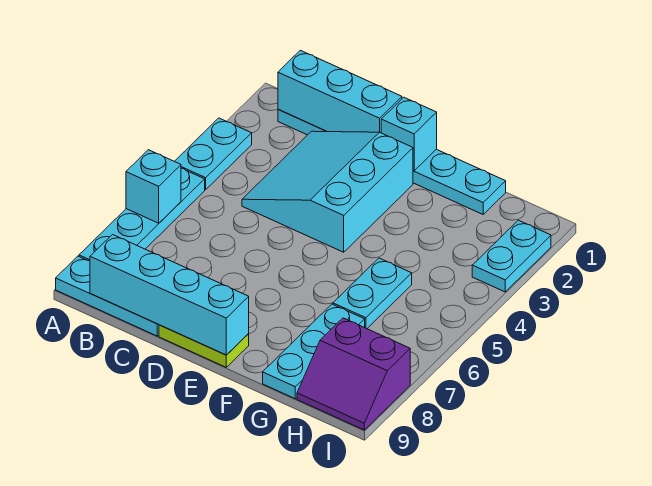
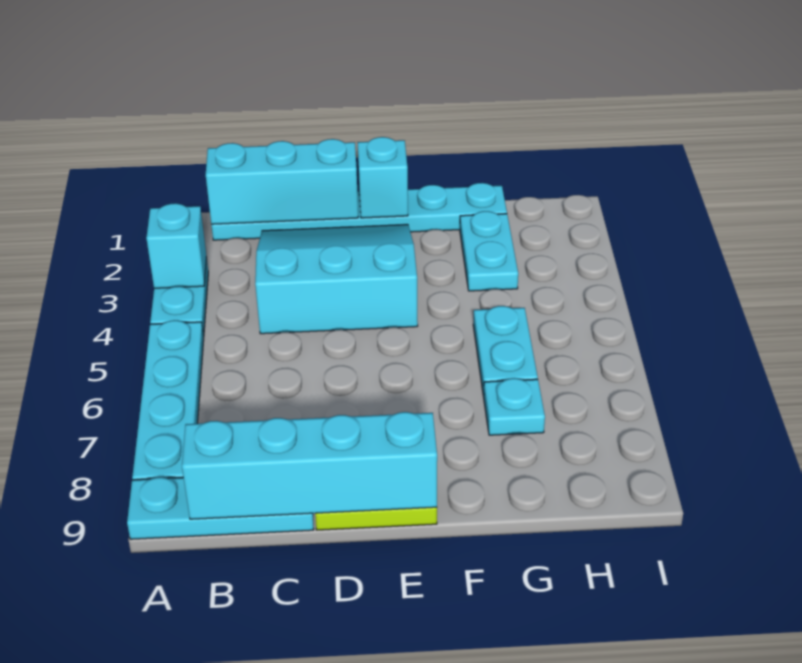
cyan brick A6 level 2 -> cyan brick A3 level 2
cyan slope C2:E4 level 1 top E -> cyan slope C2:E4 level 1 top 4
cyan plate G7:G9 level 1 -> cyan plate G7 level 1
purple slope H8:I9 level 1 top 8 -> none
cyan plate I2:I3 level 1 -> cyan plate G2:G3 level 1

